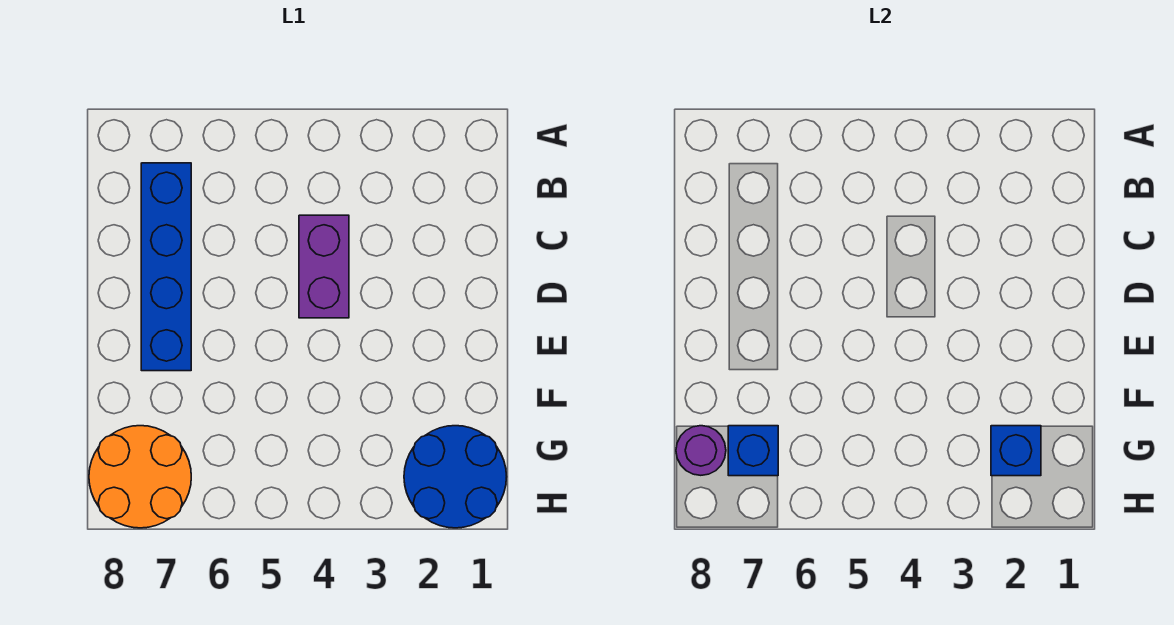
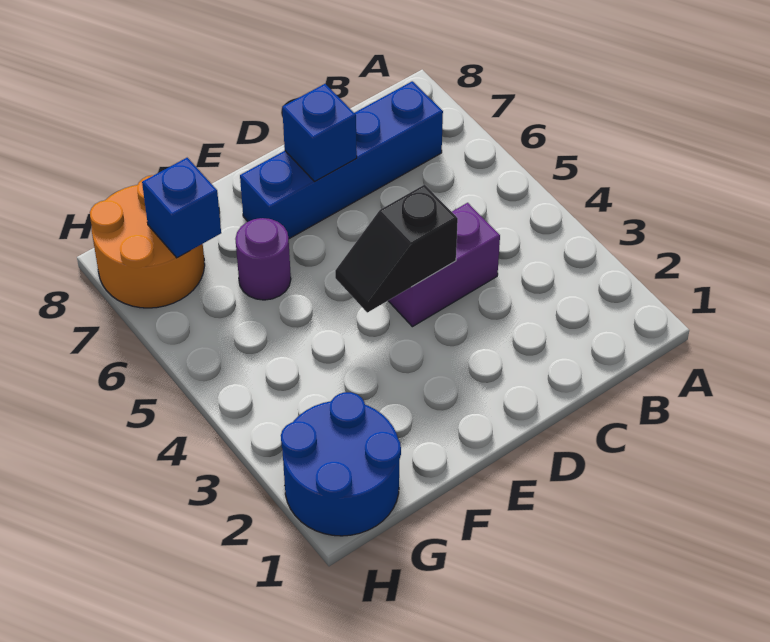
none -> black slope D4:E4 level 2 top D
blue brick G2 level 2 -> blue brick D7 level 2
purple round brick G8 level 2 -> purple round brick F6 level 1

